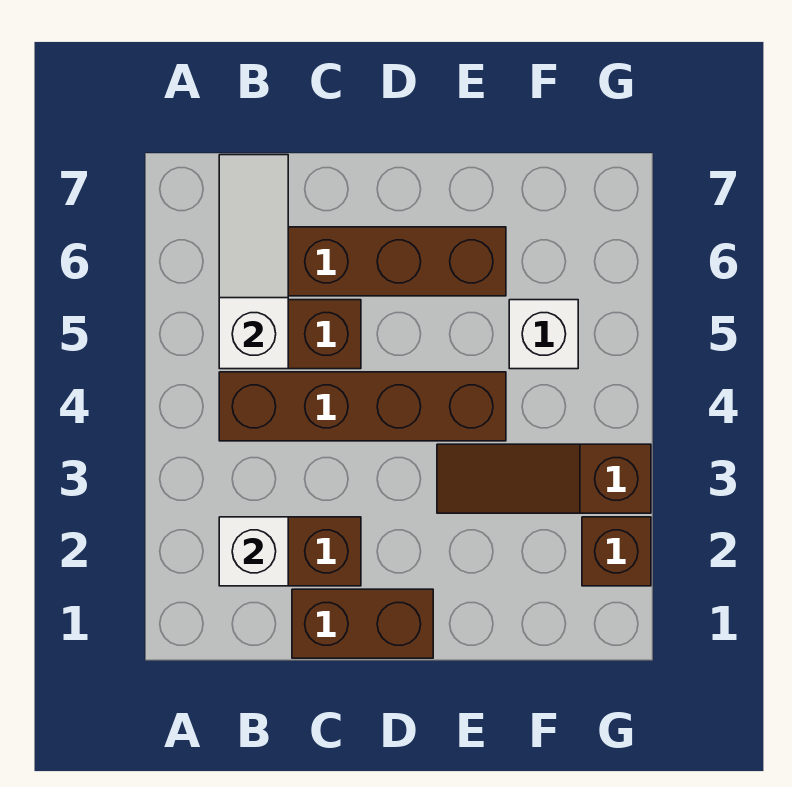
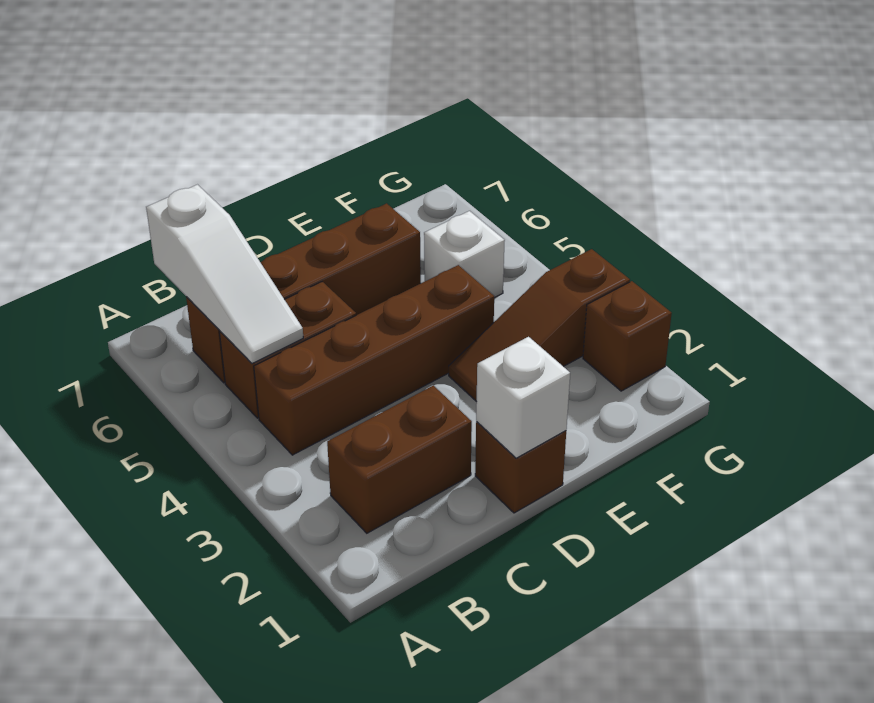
white brick B2 level 2 -> white brick D1 level 2
white slope B5:B7 level 2 top 5 -> white slope B5:B7 level 2 top 7
brown brick C1:D1 level 1 -> brown brick D1 level 1

